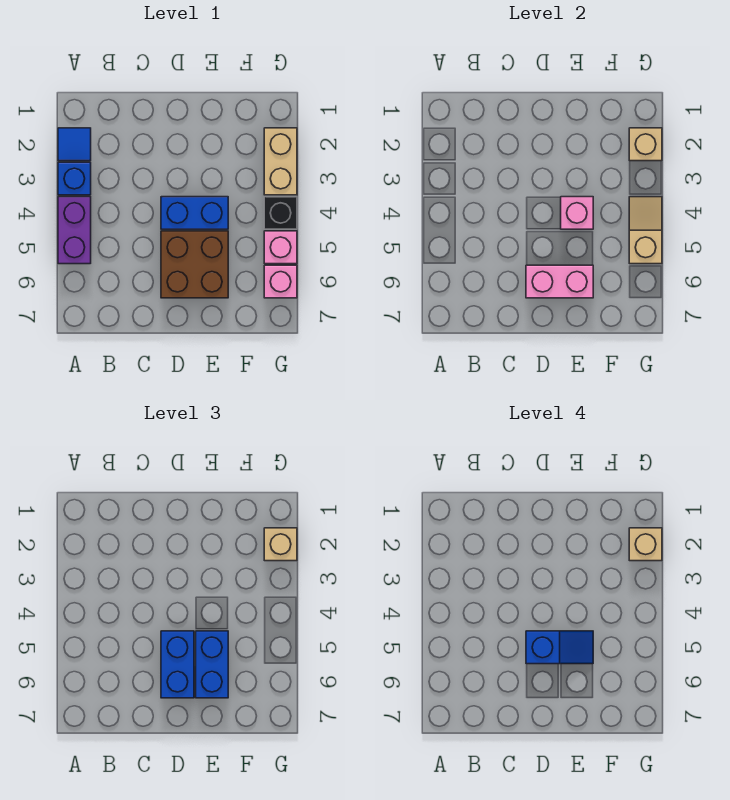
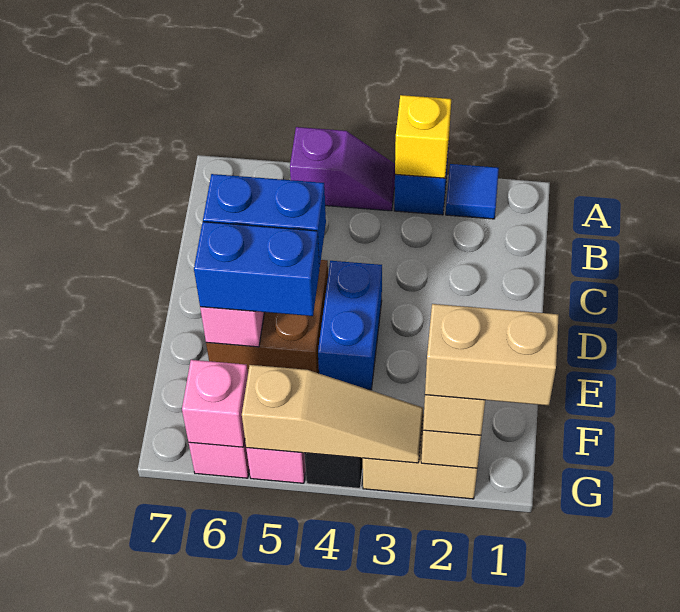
none -> yellow brick A3 level 2
purple brick A4:A5 level 1 -> purple slope A4:A5 level 1 top 5
blue slope D5:E5 level 4 top D -> none
pink brick E4 level 2 -> pink brick G6 level 2
tan brick G2 level 4 -> tan brick G1:G2 level 4
tan slope G4:G5 level 2 top 5 -> tan slope G3:G5 level 2 top 5

